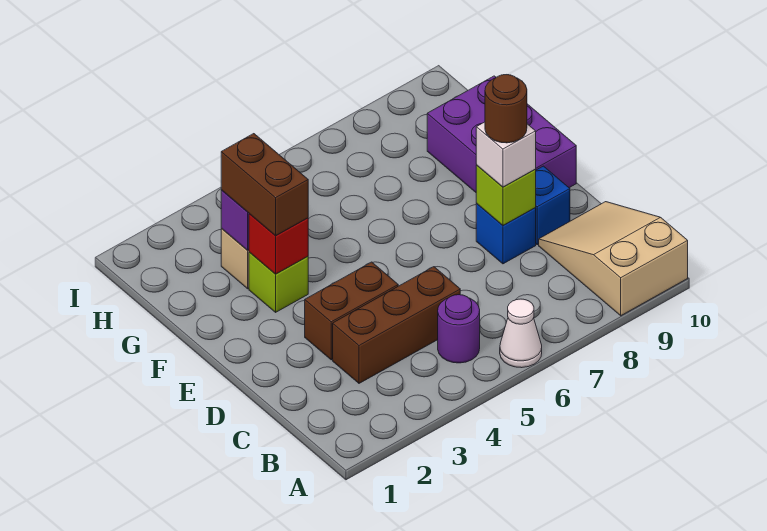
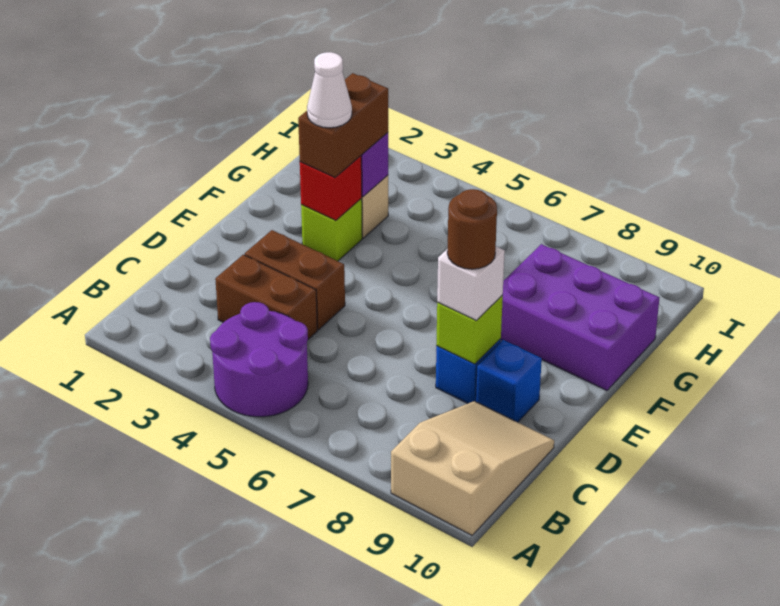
white cone A6 level 1 -> white cone F3 level 4
purple round brick B5 level 1 -> purple round brick A4:B5 level 1
brown brick C3:C5 level 1 -> brown brick C3:C4 level 1
purple brick E9:G10 level 1 -> purple brick F8:G10 level 1

